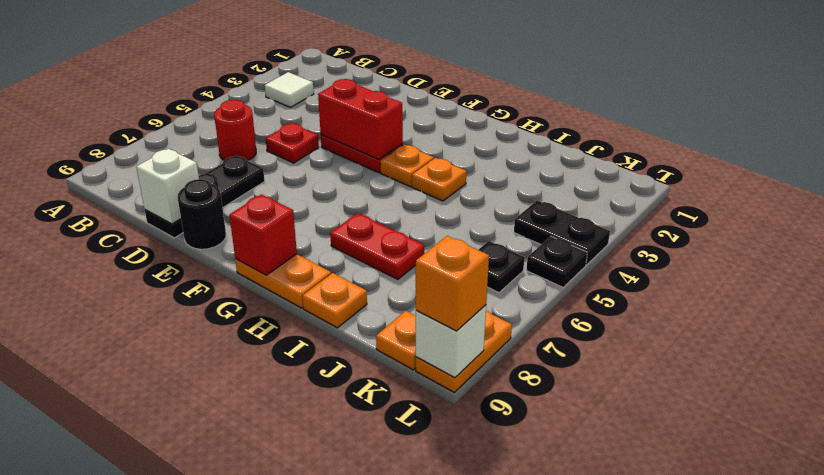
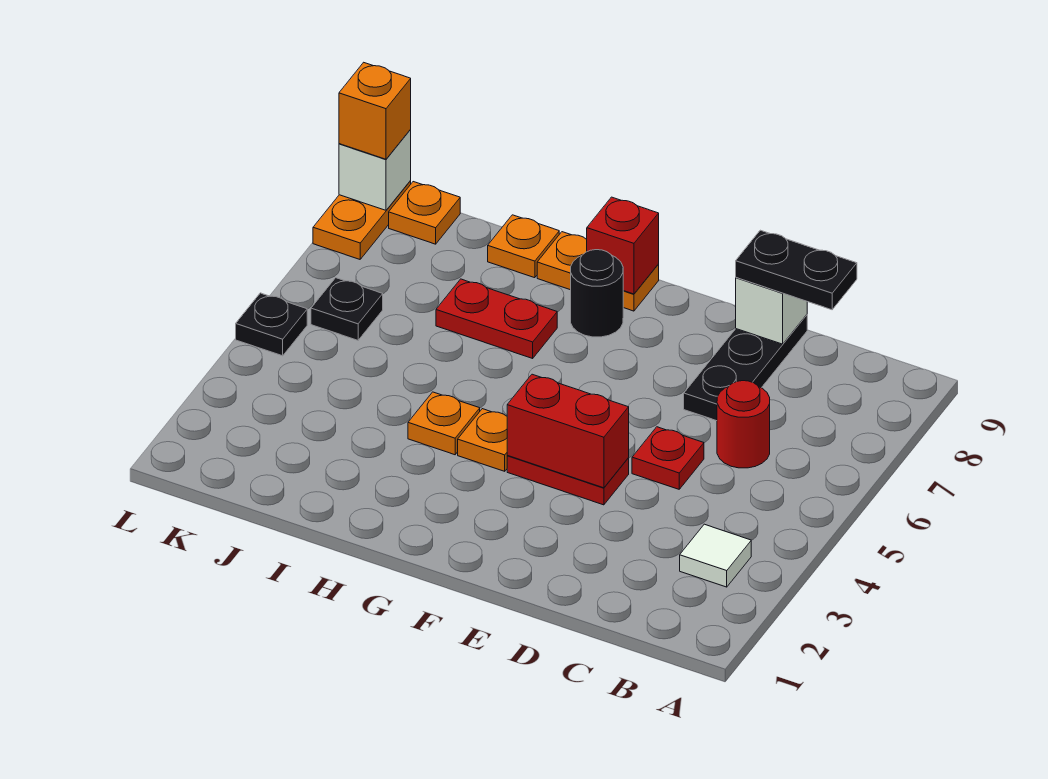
black round brick E9 level 1 -> black round brick G8 level 1
black plate K4:L4 level 1 -> black plate C9:D9 level 3

